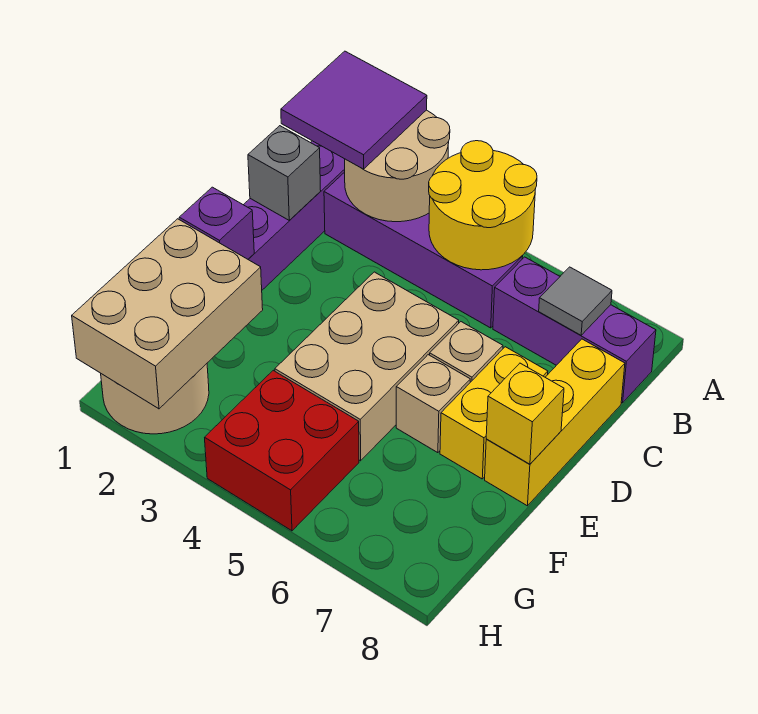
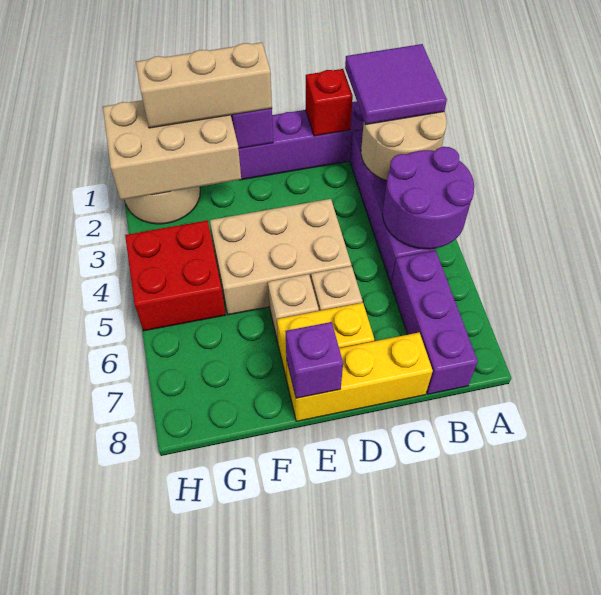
yellow round brick A4:B5 level 2 -> purple round brick A4:B5 level 2
grey tile B7 level 2 -> none
grey brick C1 level 2 -> red brick C1 level 2
none -> tan brick E1:G1 level 3
yellow brick E8 level 2 -> purple brick E8 level 2

